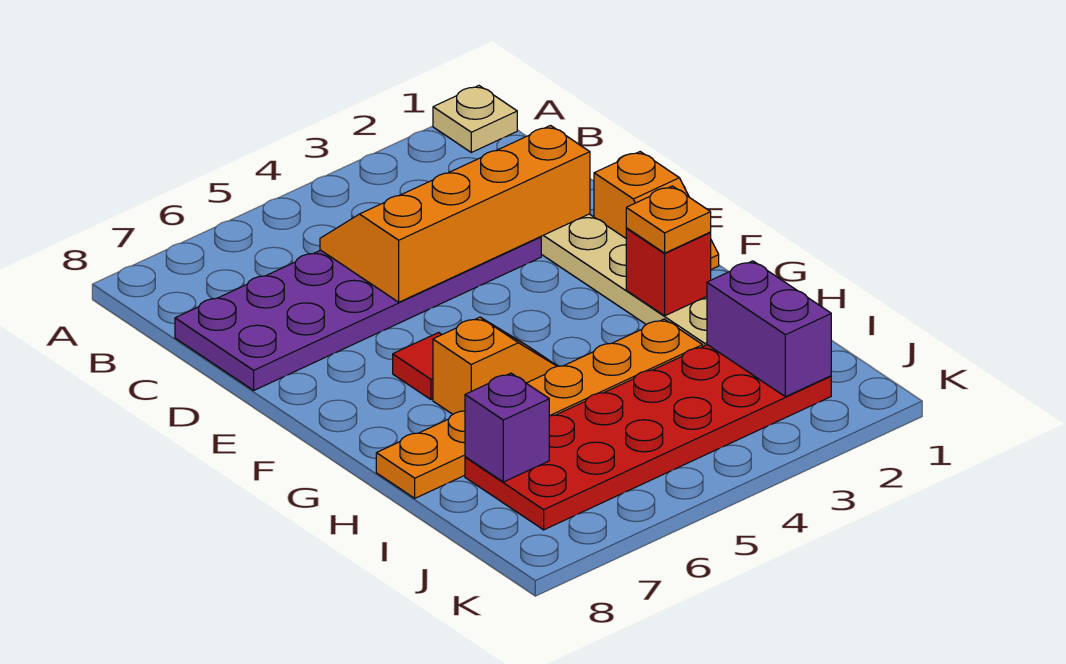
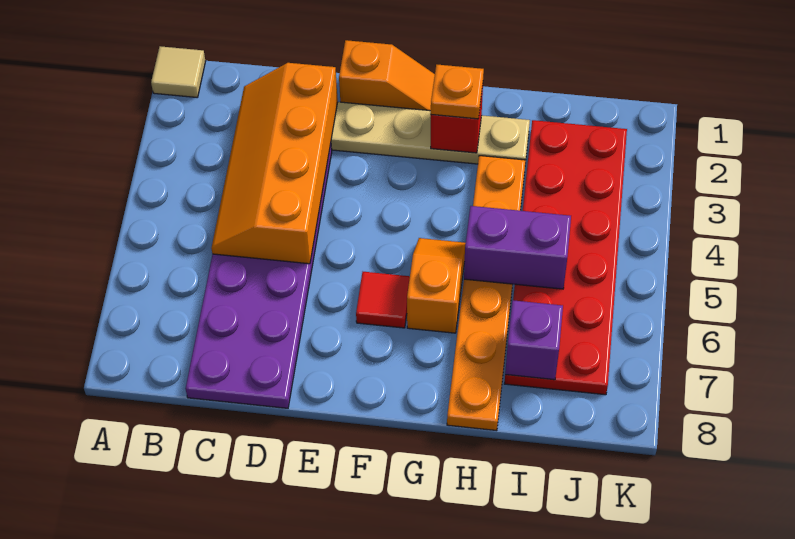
tan plate A1 level 1 -> tan tile A1 level 1
purple brick I2:J2 level 2 -> purple brick H5:I5 level 2

